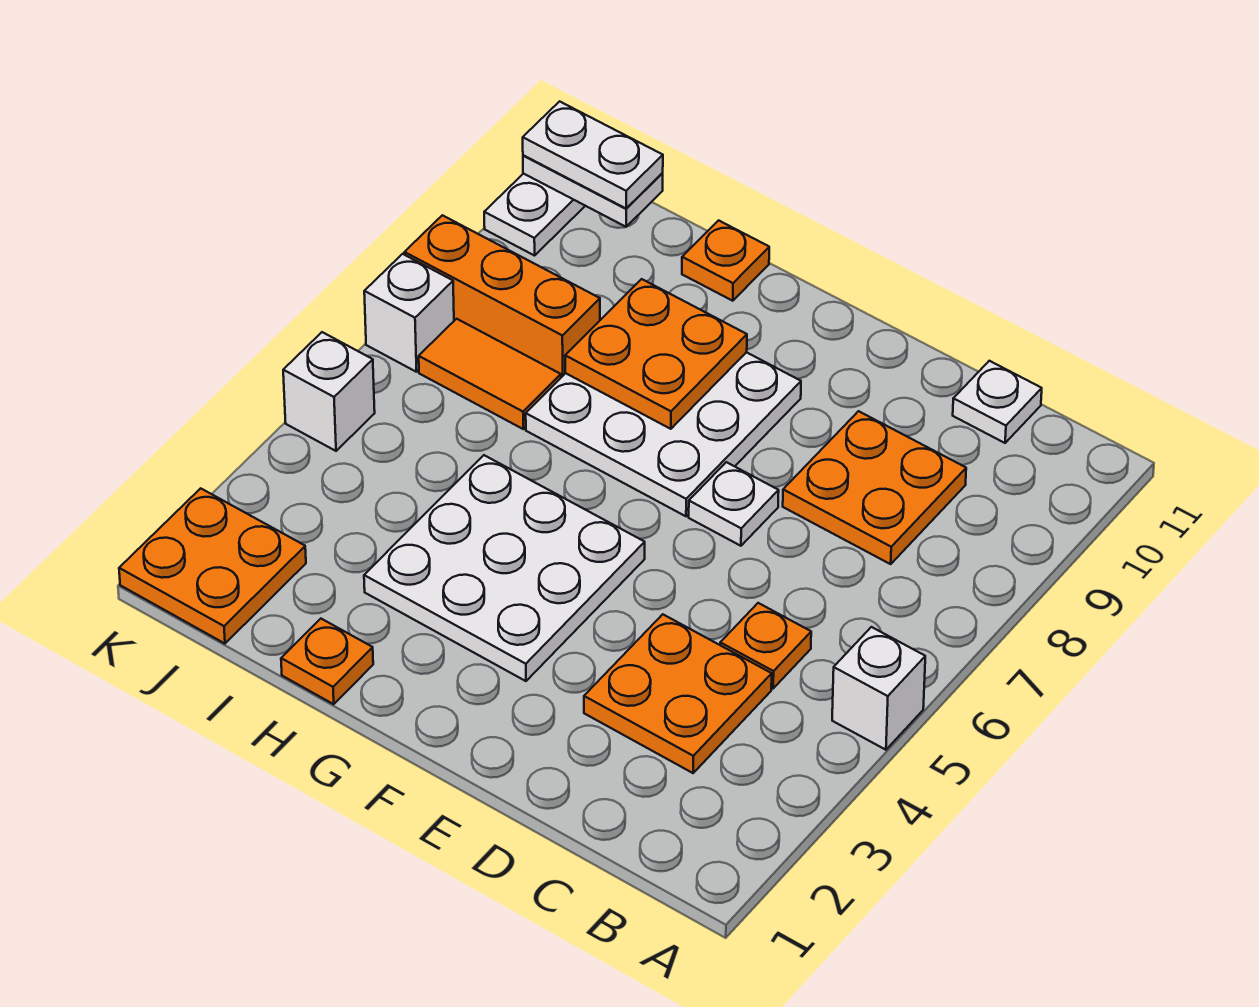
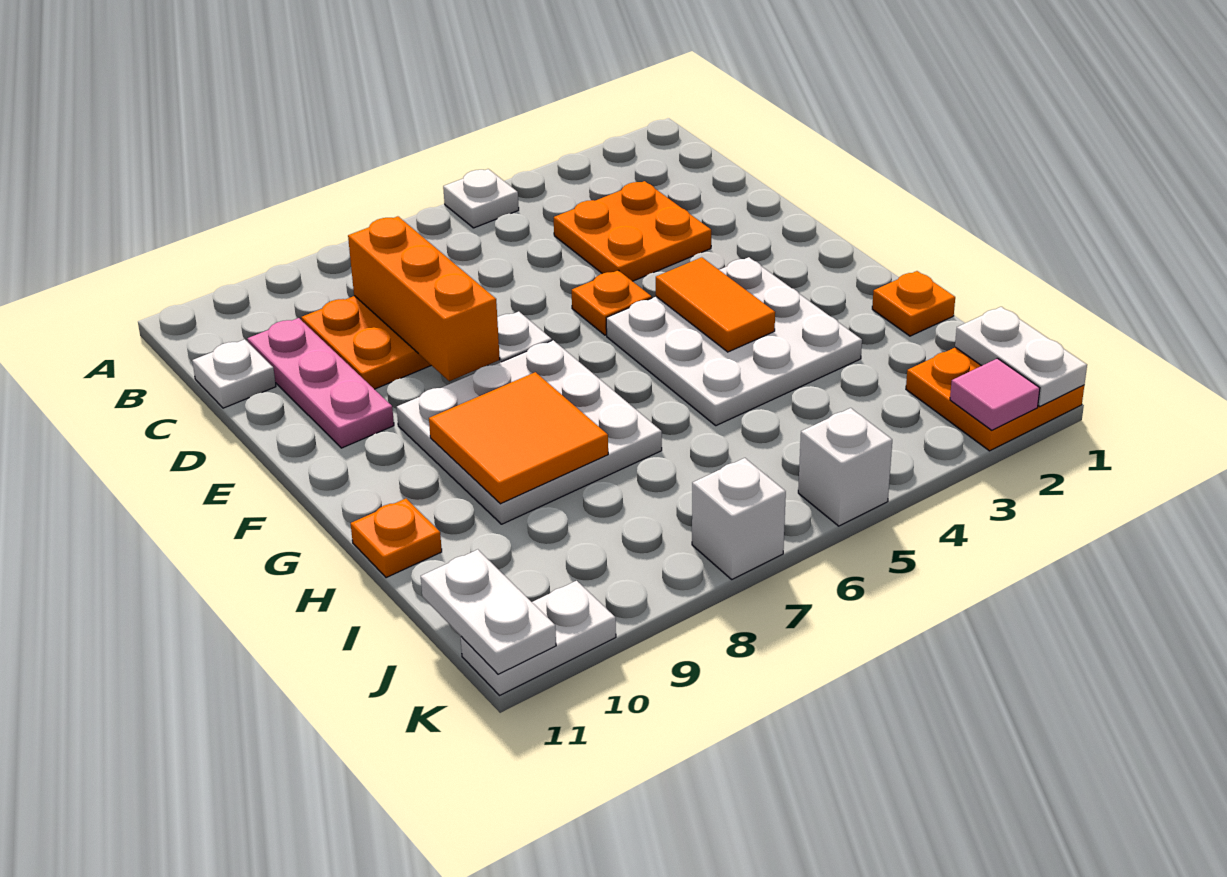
white brick A5 level 1 -> white plate A5 level 1
orange plate C5 level 1 -> orange plate E5 level 1
none -> pink plate C10:E10 level 1
orange plate G8:H9 level 2 -> orange tile G8:H9 level 2
orange tile I7:J7 level 1 -> orange tile F4:G4 level 2
orange brick I8:K8 level 1 -> orange brick C8:E8 level 2
white plate J11:K11 level 3 -> white plate J1:K1 level 2
none -> pink tile K2 level 2

